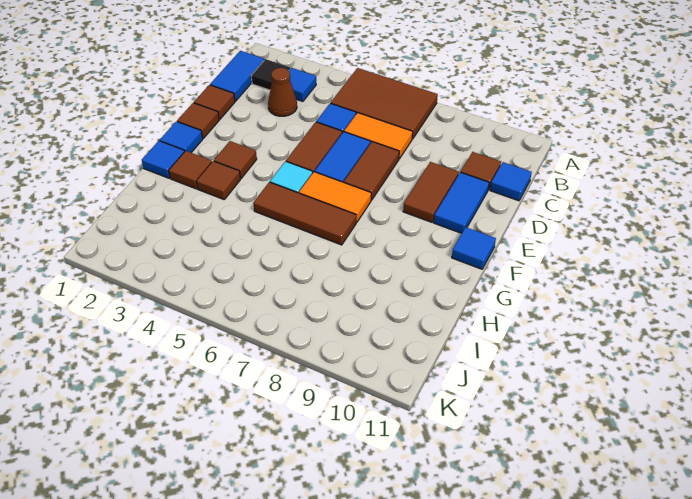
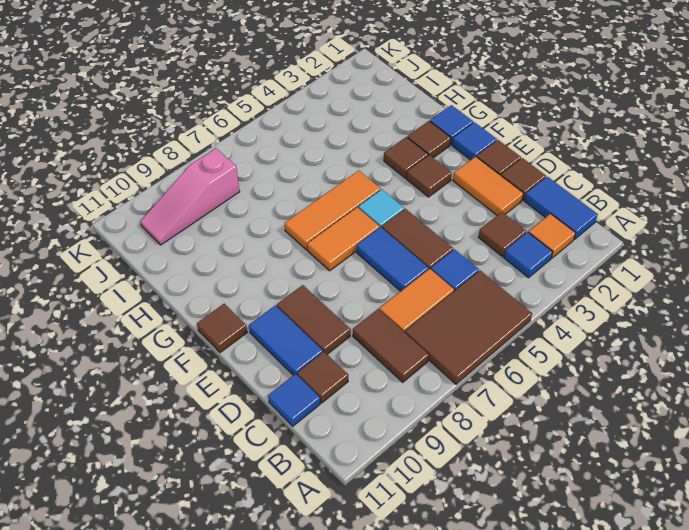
black tile B2 level 1 -> orange tile B2 level 1
brown cone C3 level 1 -> brown tile C3 level 1
none -> orange tile D2:E2 level 1
brown tile D7:E7 level 1 -> brown tile B8:C8 level 1
blue tile F11 level 1 -> brown tile F11 level 1
brown tile G5:G7 level 1 -> orange tile G5:G7 level 1
none -> pink slope J8:J10 level 1 top 8

